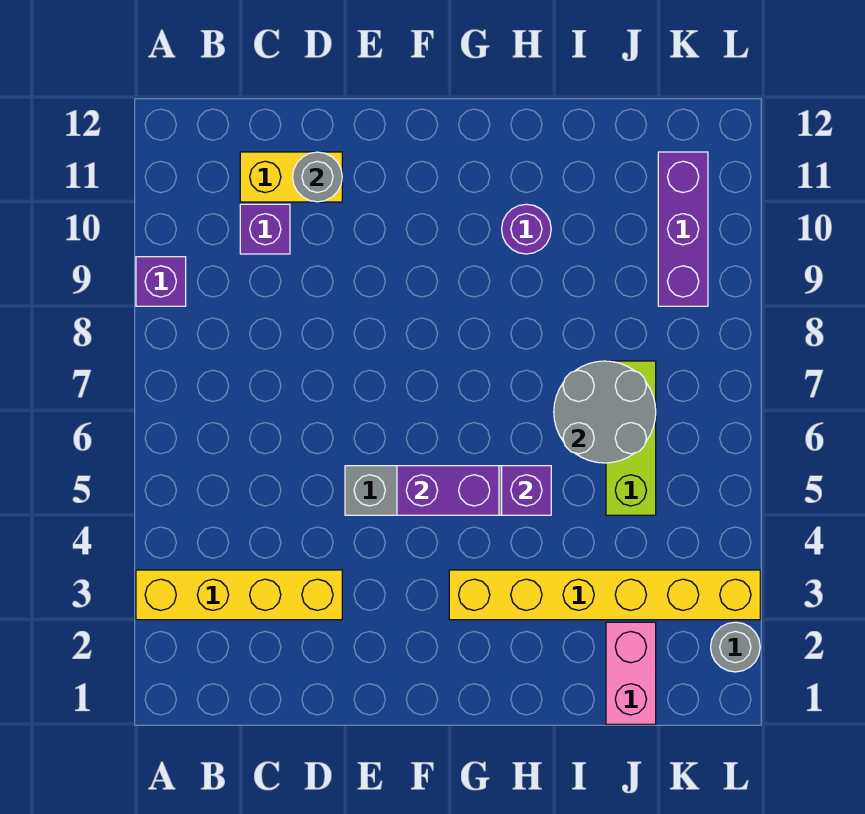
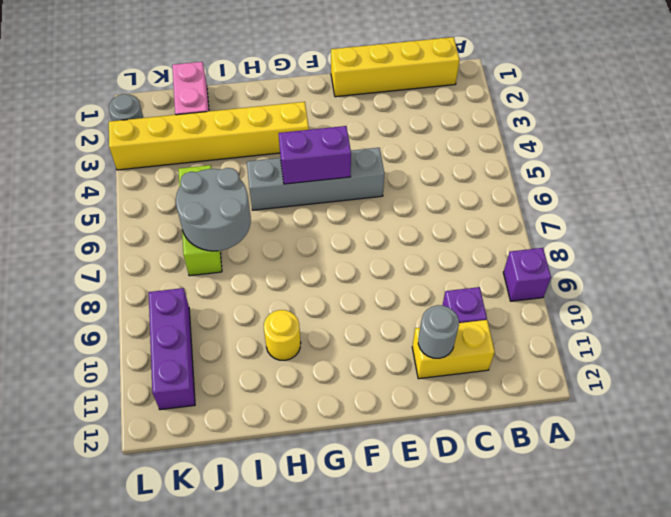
yellow brick A3:D3 level 1 -> yellow brick B1:E1 level 1
purple brick H5 level 2 -> none
purple round brick H10 level 1 -> yellow round brick H10 level 1

